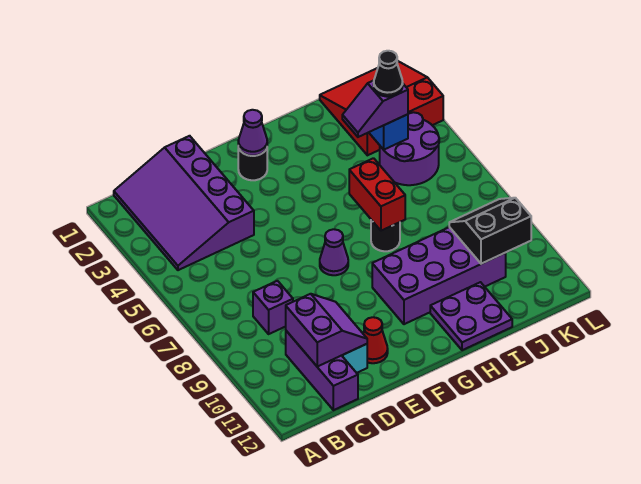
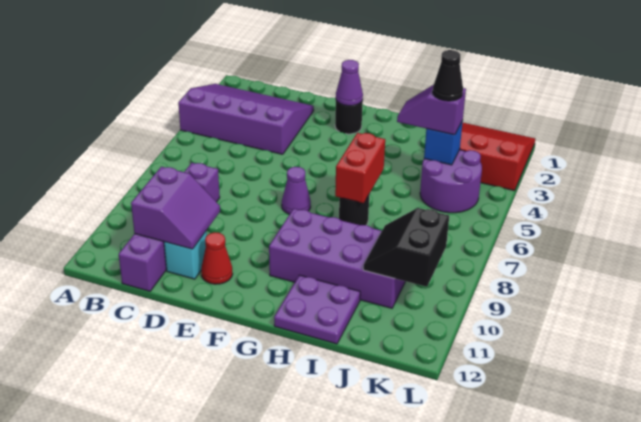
purple slope B1:D4 level 1 top D -> purple slope A2:D4 level 1 top 4
black slope J9:K10 level 2 top 10 -> black slope J9:K10 level 2 top K

